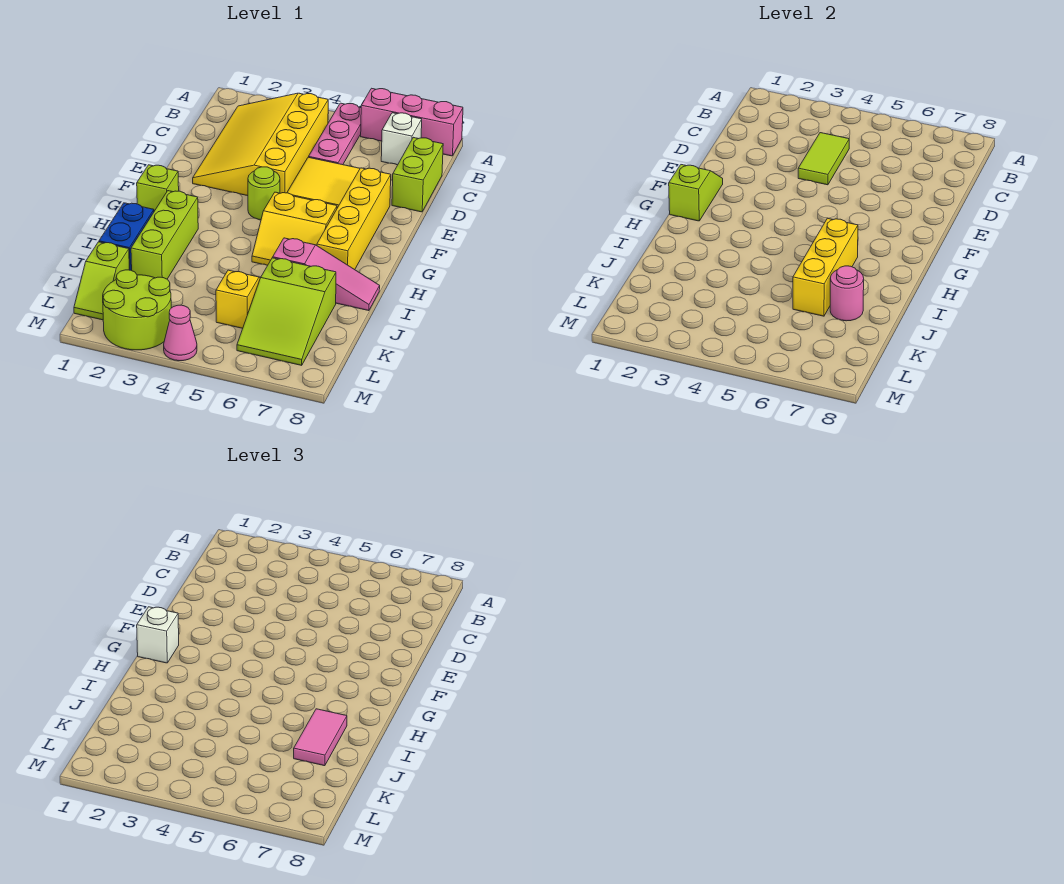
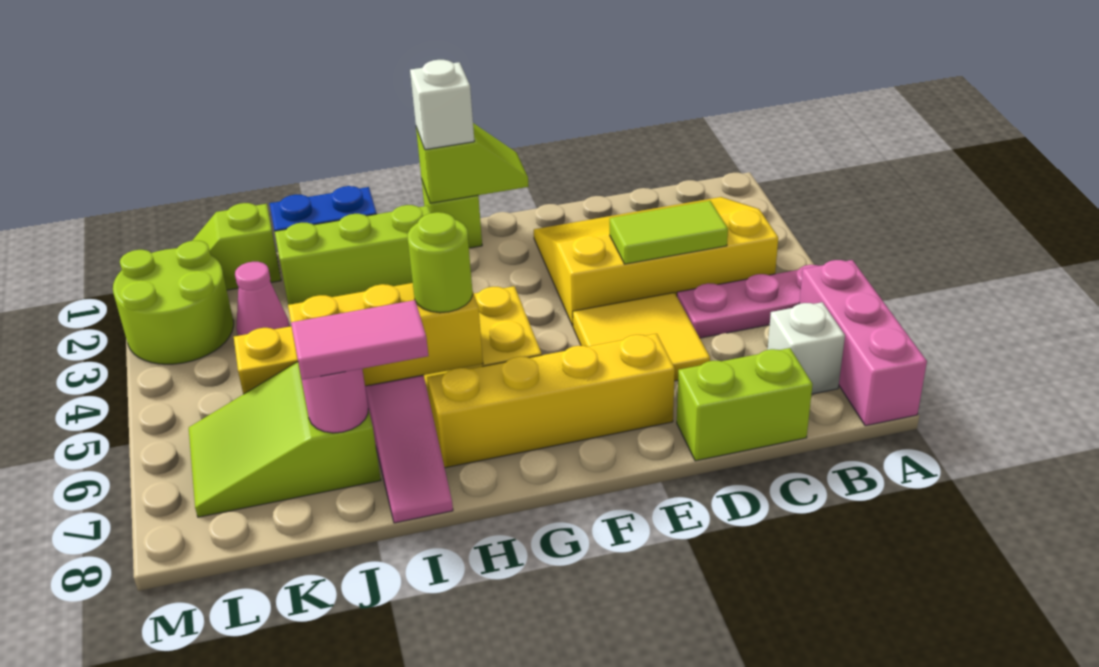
lime round brick F4 level 1 -> lime round brick H6 level 3
pink cone M4 level 1 -> pink cone K3 level 1

